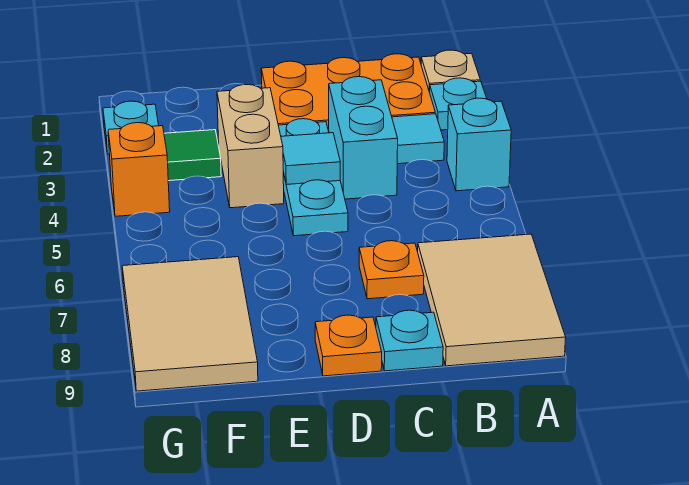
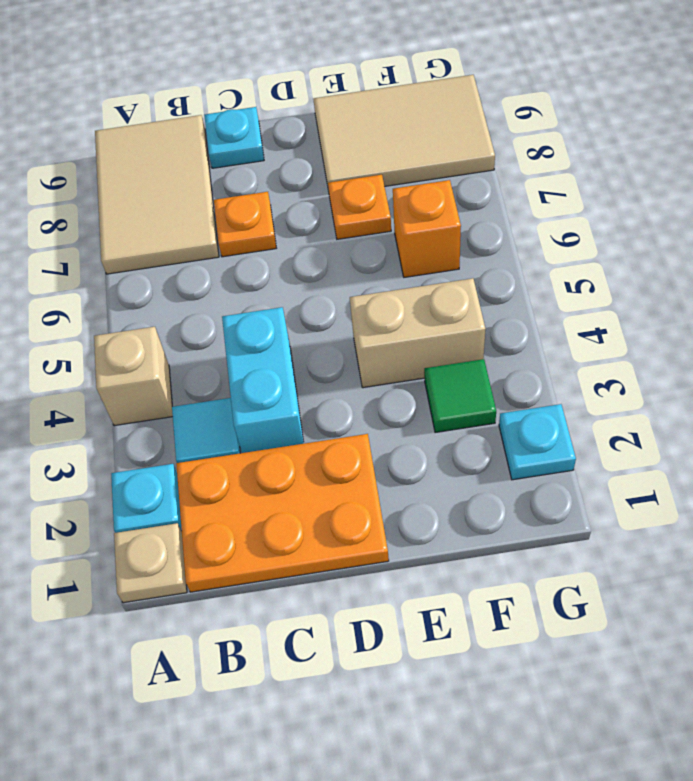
cyan brick A4 level 1 -> tan brick A4 level 1
cyan plate D3:D5 level 1 -> none
cyan tile D4 level 2 -> none
orange plate D9 level 1 -> orange plate E7 level 1
tan brick E3:E4 level 1 -> tan brick E4:F4 level 1
tan tile F7:G9 level 1 -> tan tile E8:G9 level 1
orange brick G4 level 1 -> orange brick F6 level 1

